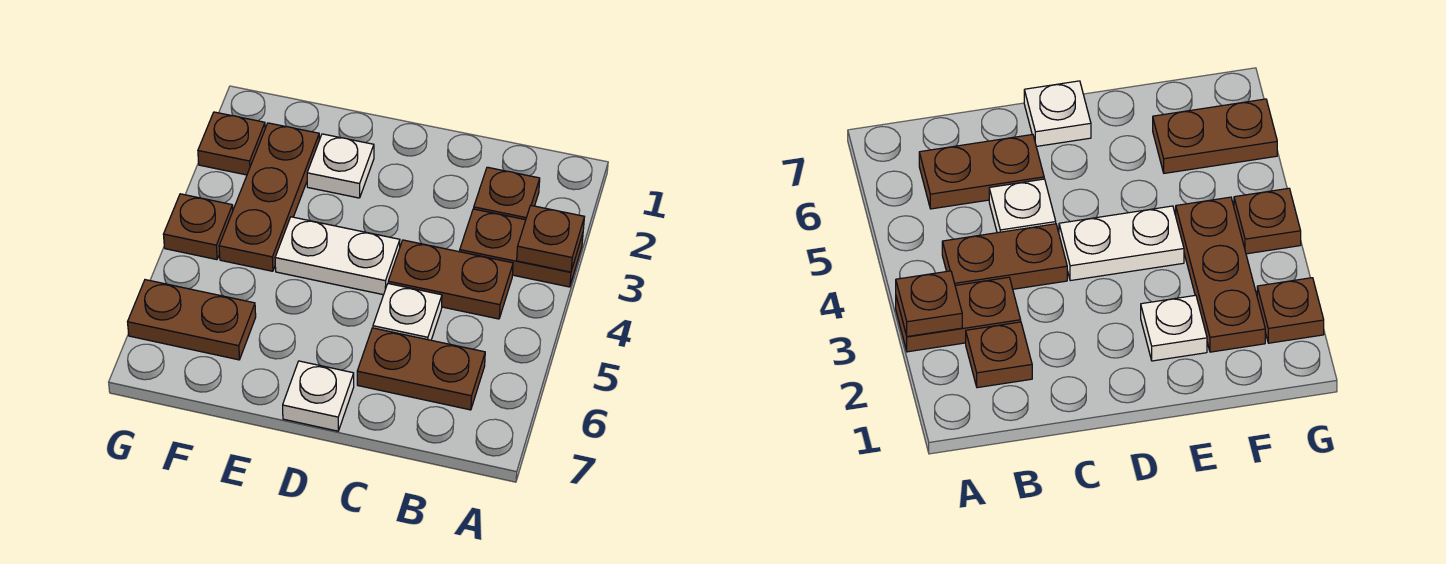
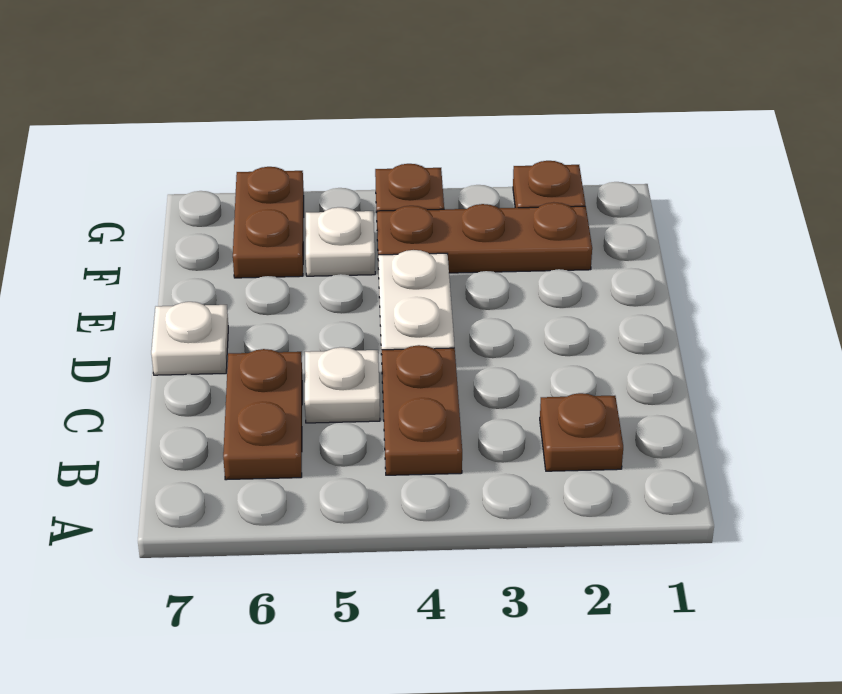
brown plate A3:B3 level 1 -> none
brown plate A3 level 2 -> none
white plate E2 level 1 -> white plate F5 level 1

